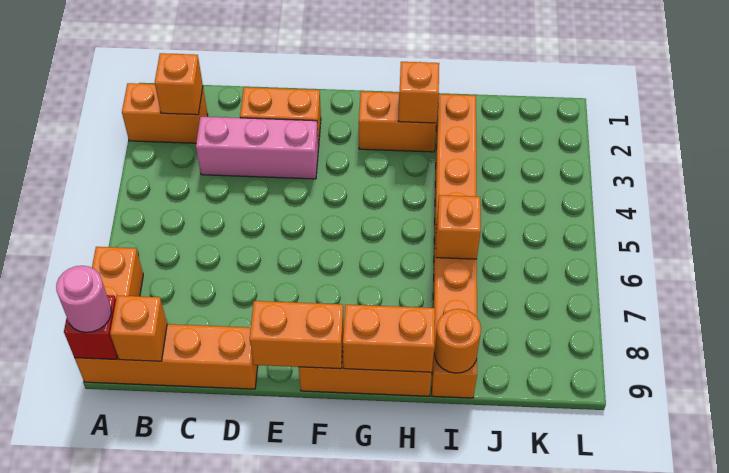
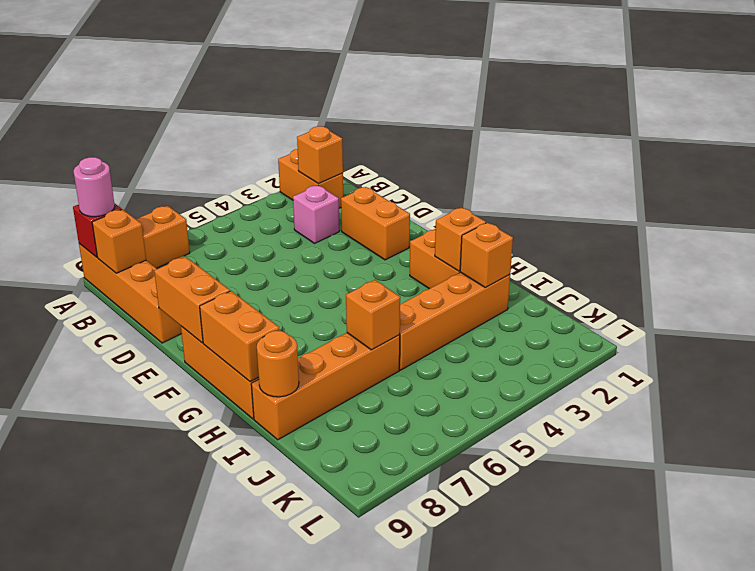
pink brick C3:E3 level 1 -> pink brick C3 level 1
none -> orange brick I2 level 2

